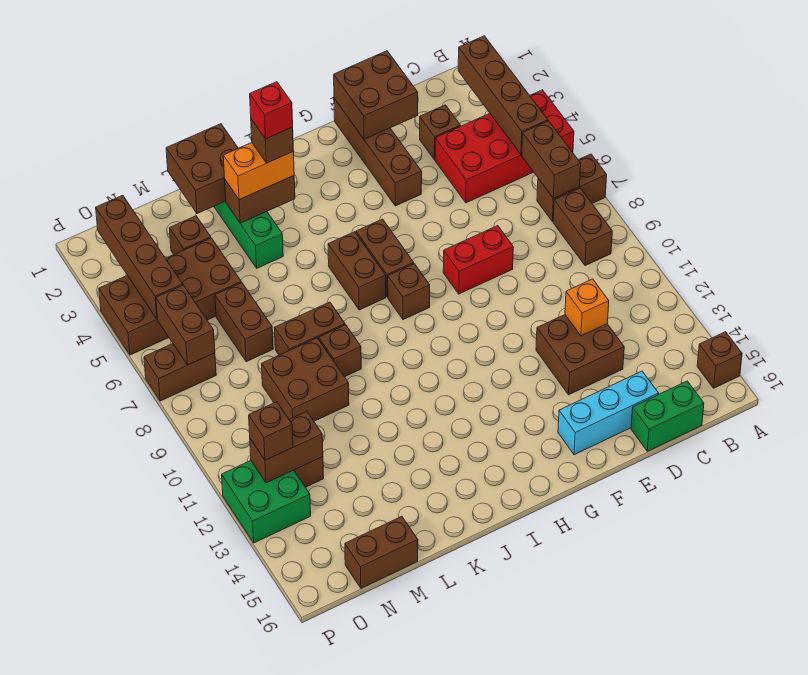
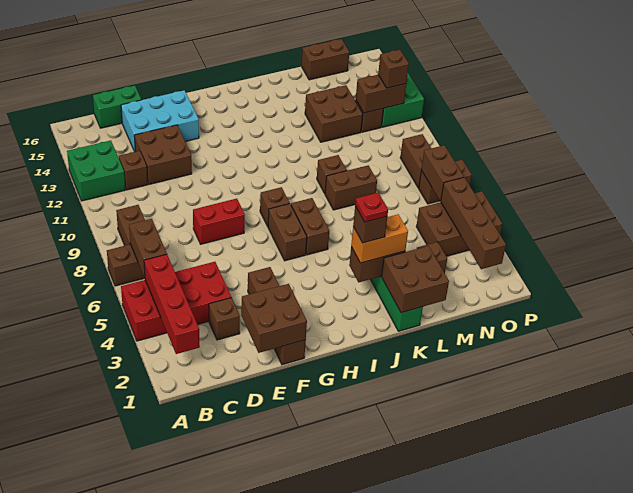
none -> green brick A12:B13 level 1
brown brick A15 level 1 -> brown brick C12 level 1
brown brick B2:B5 level 2 -> red brick B2:B5 level 2
orange brick D12 level 2 -> none
cyan brick D15:F15 level 1 -> cyan brick D14:F15 level 1
red brick J3 level 5 -> red plate J3 level 5
brown brick L9:M10 level 1 -> brown brick L12:M13 level 1
brown brick M4:P5 level 1 -> brown brick N4:P5 level 1
brown brick M6:M7 level 1 -> brown brick O8:O9 level 1

